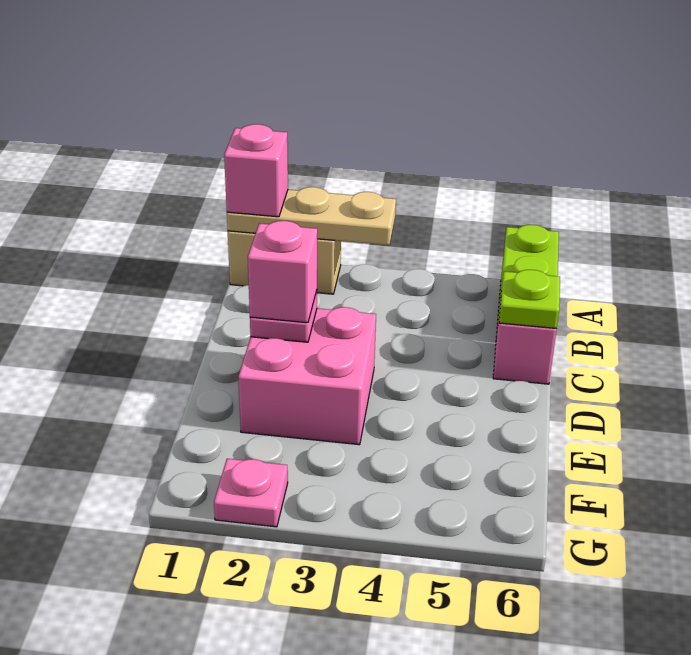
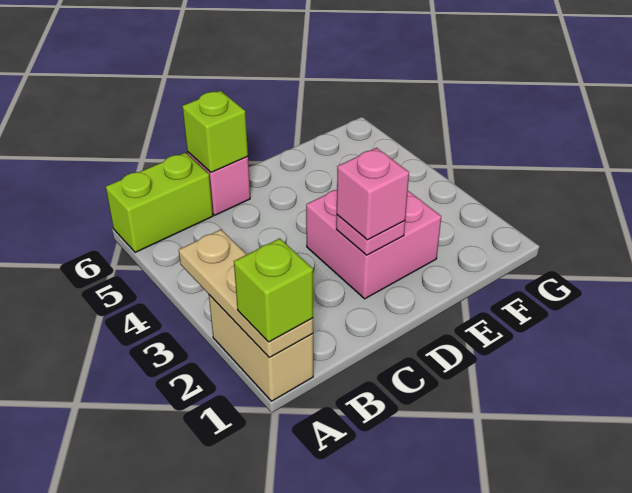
pink brick A1 level 3 -> lime brick A1 level 3
lime plate C6 level 2 -> lime brick C6 level 2
pink plate G2 level 1 -> none

